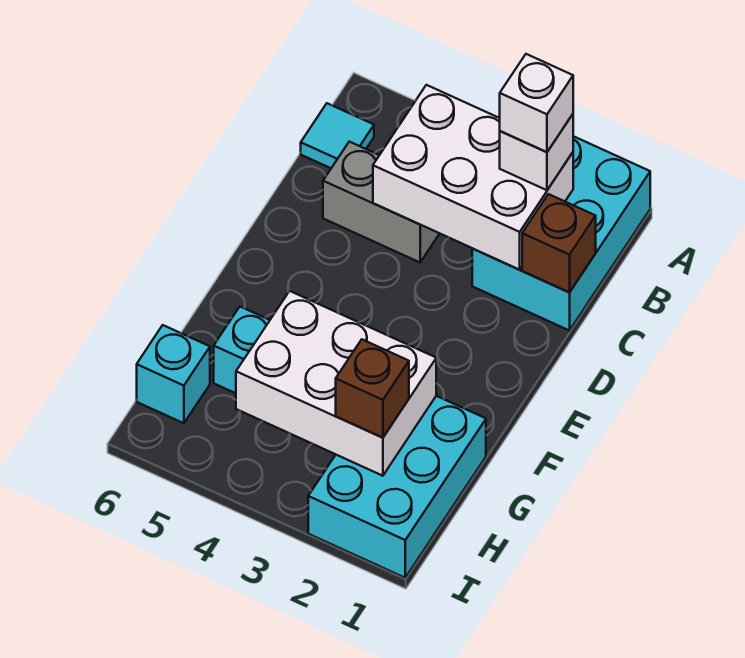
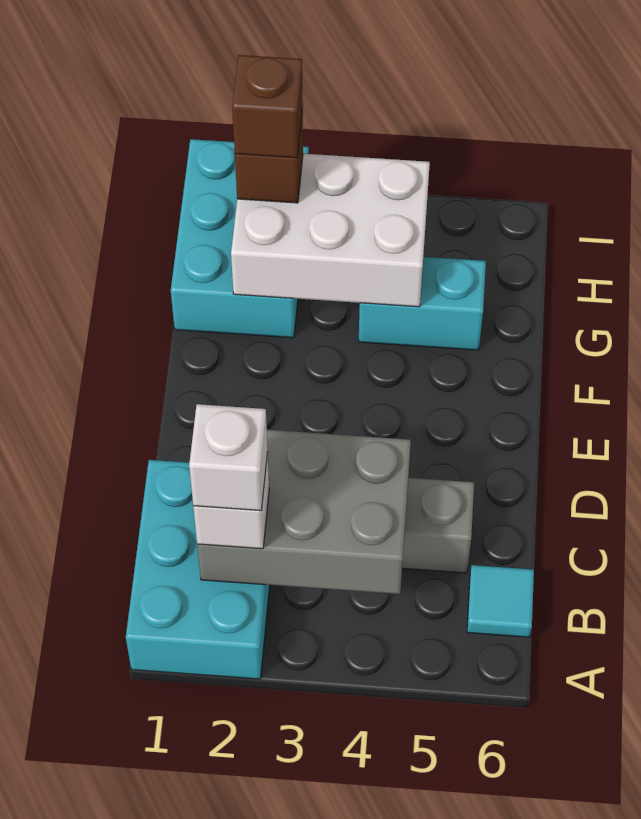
white brick B2:C4 level 2 -> grey brick B2:C4 level 2
brown brick C1 level 2 -> brown brick H2 level 4
cyan brick H6 level 1 -> none

